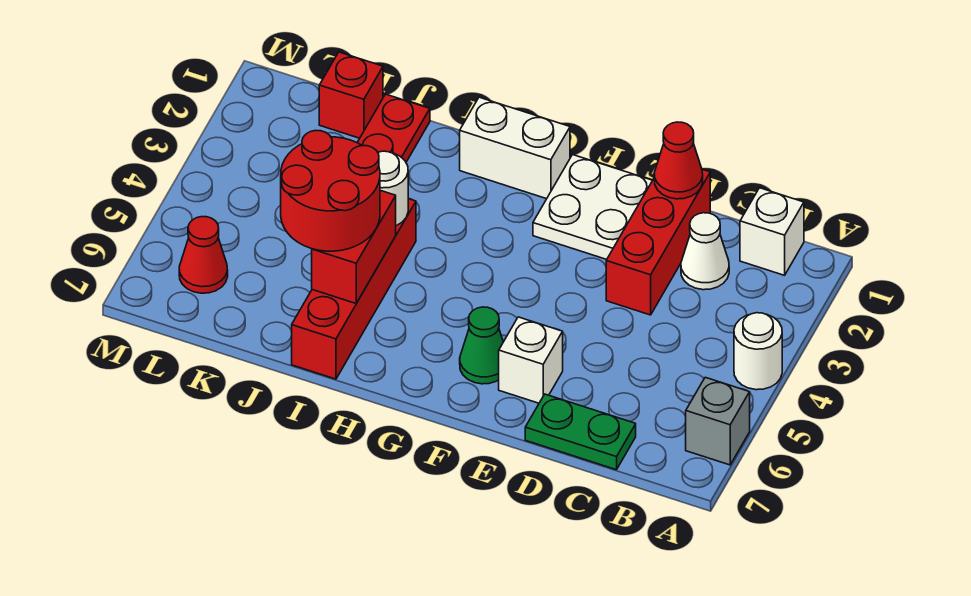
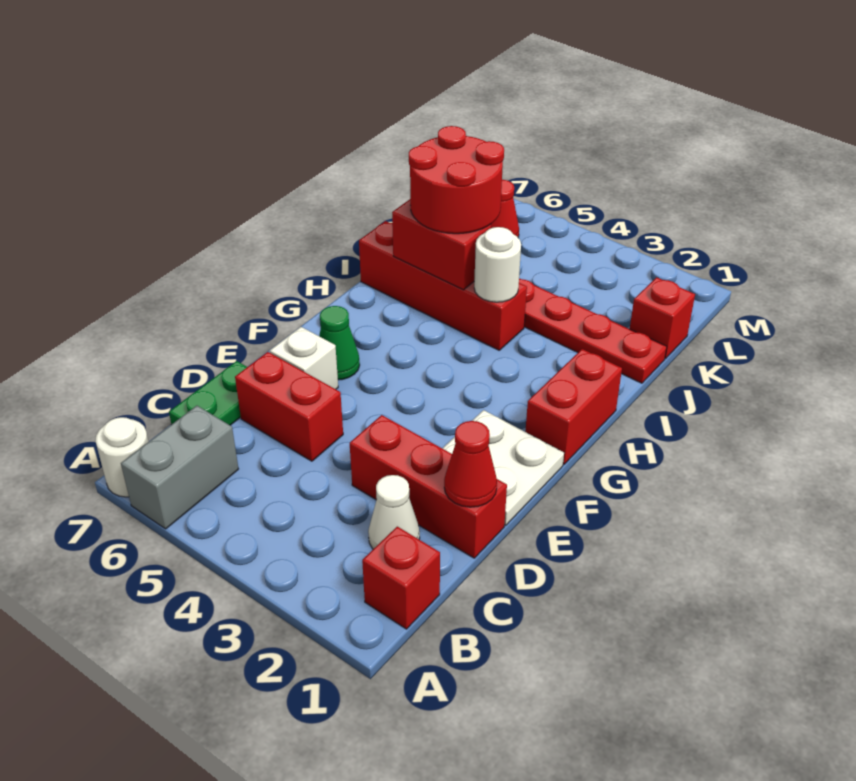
white round brick A4 level 1 -> white round brick A7 level 1
grey brick A6 level 1 -> grey brick A6:B6 level 1
white brick B1 level 1 -> red brick B1 level 1
none -> red brick D5:D6 level 1
white brick G1:H1 level 1 -> red brick G1:H1 level 1

